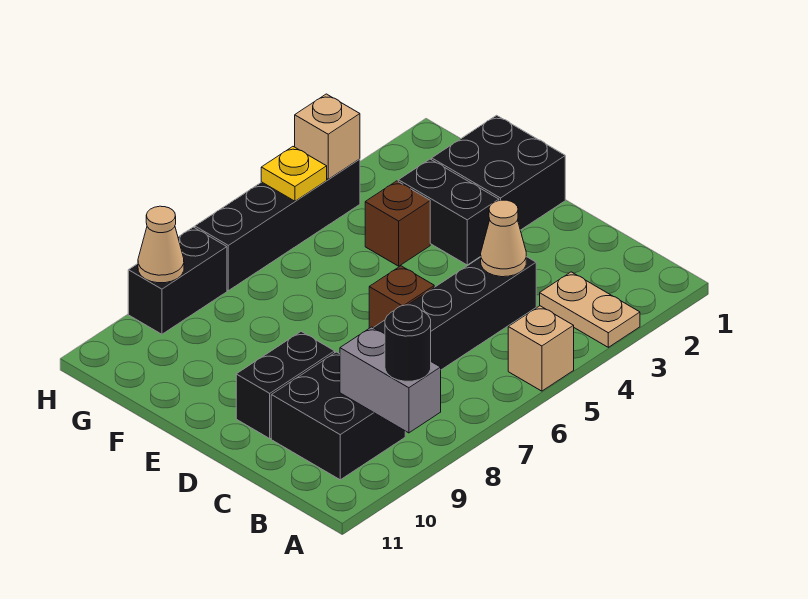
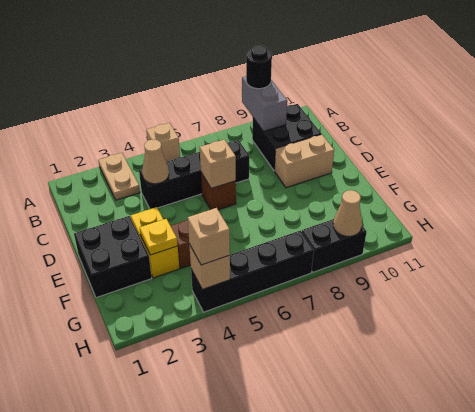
none -> tan brick D6 level 2
black brick D9:D10 level 1 -> tan brick D9:D10 level 1
black brick E3:F3 level 1 -> yellow brick E3:F3 level 1
none -> tan brick H4 level 3
yellow plate H5 level 2 -> yellow plate F3 level 2

